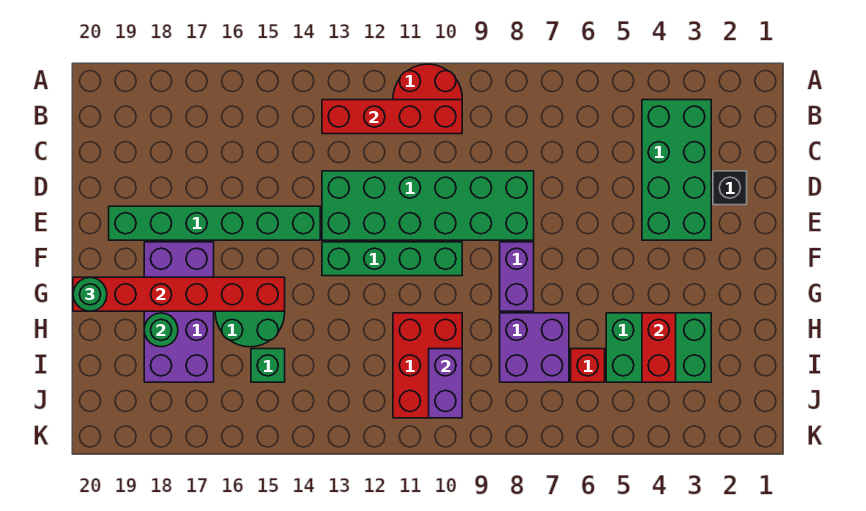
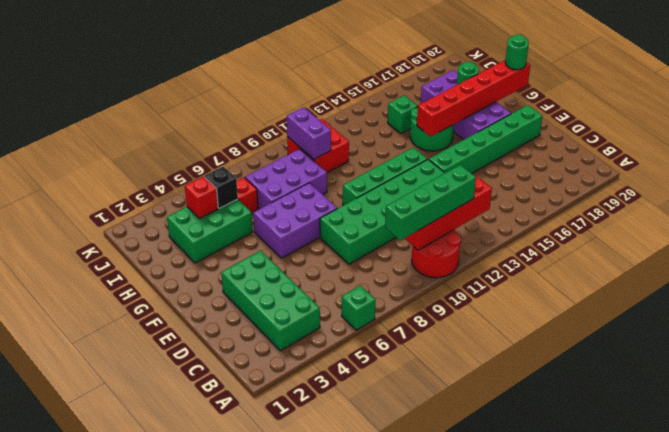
none -> green brick A6 level 1
none -> green brick B9:B12 level 3
black brick D2 level 1 -> black brick I5 level 2
purple brick F8:G8 level 1 -> purple brick F6:G8 level 1
red brick H4:I4 level 2 -> red brick I4 level 2
purple brick H7:I8 level 1 -> purple brick H7:I9 level 1
red brick H10:J11 level 1 -> red brick I10:J11 level 1

